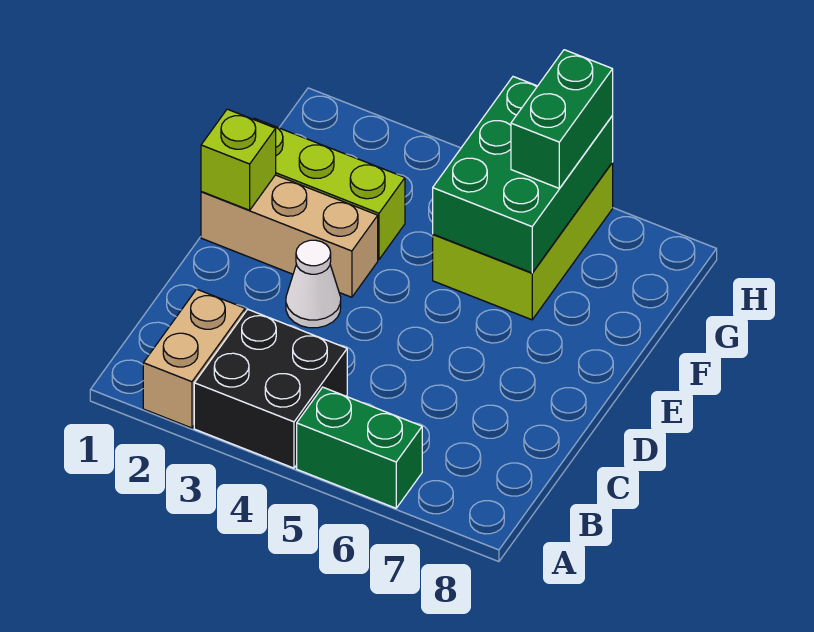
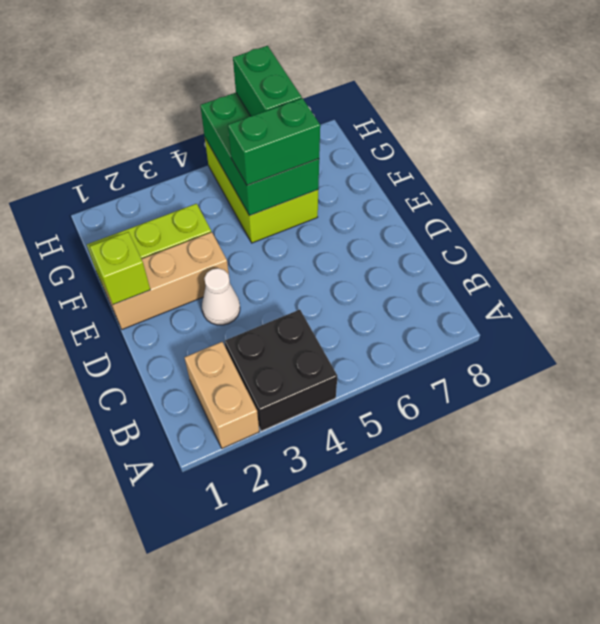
green brick A5:A6 level 1 -> green brick F5:F6 level 3

